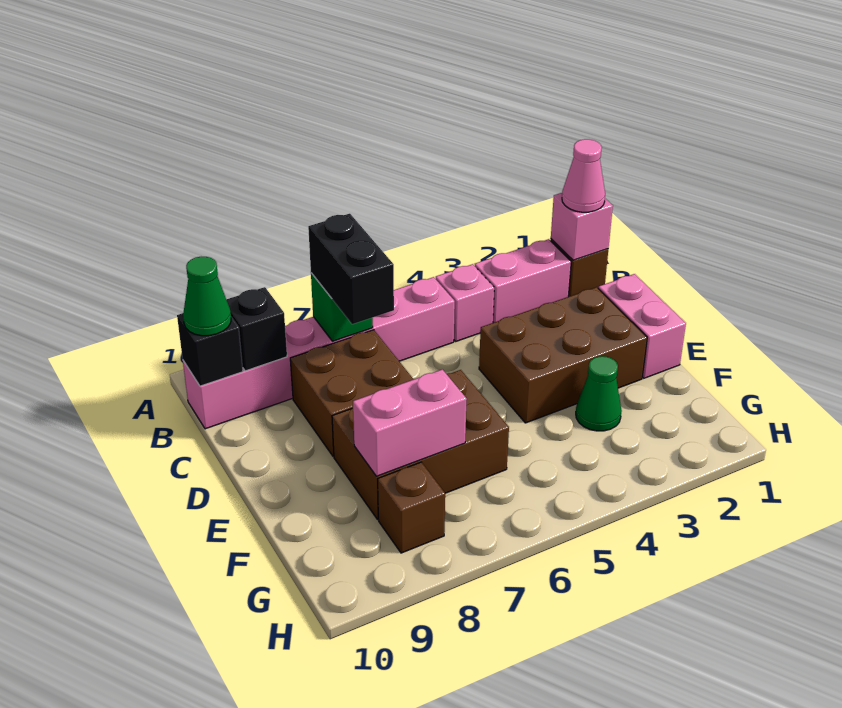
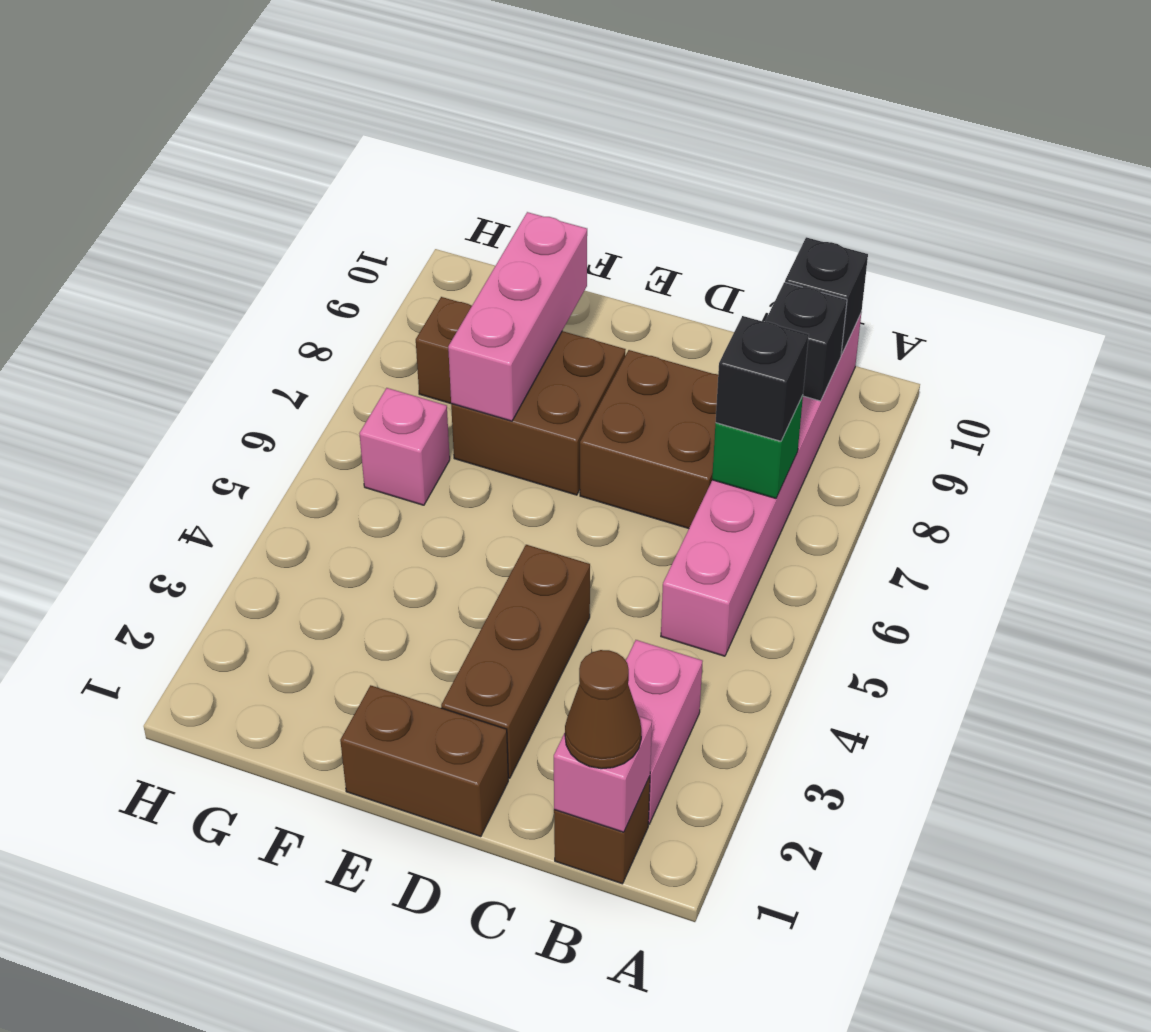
pink cone B1 level 3 -> brown cone B1 level 3
pink brick B4 level 1 -> pink brick G6 level 1
black brick B7:C7 level 3 -> black brick B7 level 3
green cone B10 level 3 -> none
pink brick D1:E1 level 1 -> brown brick D1:E1 level 1
brown brick D2:E4 level 1 -> brown brick D2:D4 level 1
brown brick E6:F8 level 1 -> brown brick E7:F8 level 1
green cone F3 level 1 -> none
pink brick F7:F8 level 2 -> pink brick F7:F9 level 2

